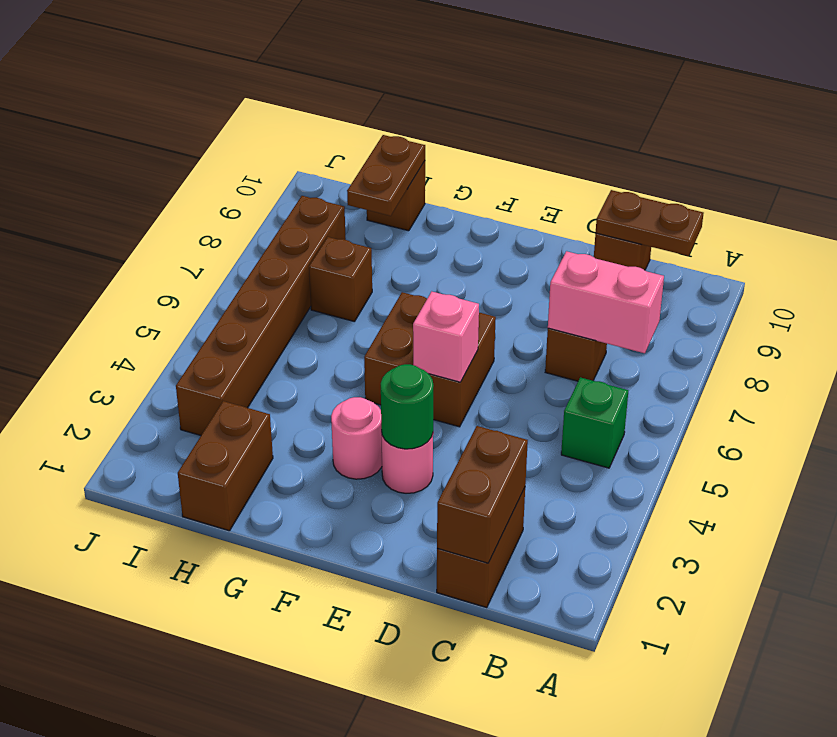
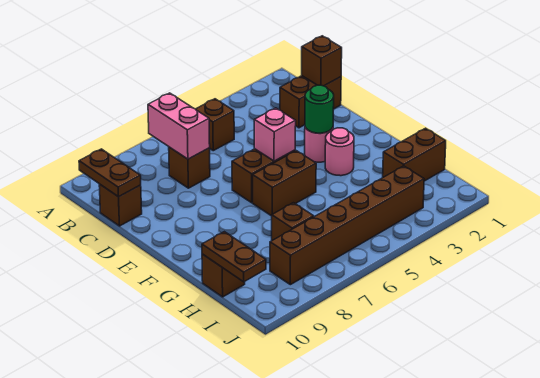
green brick B5 level 1 -> brown brick B5 level 1
brown brick C1:C2 level 2 -> brown brick C1 level 2
brown plate H9:H10 level 2 -> brown plate H10:I10 level 2

